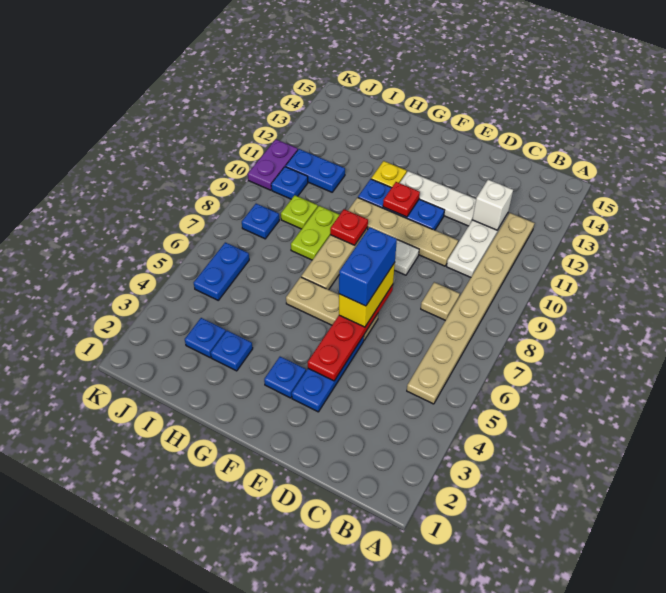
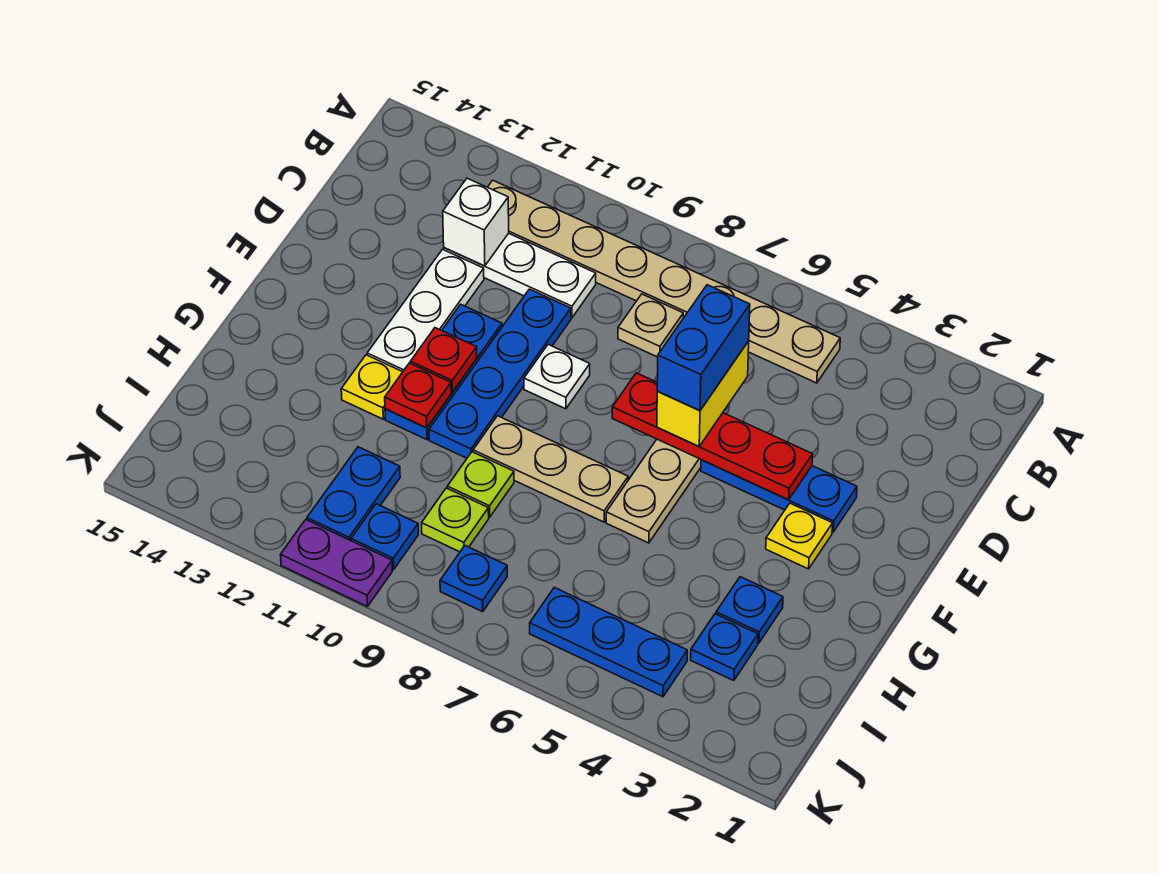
tan plate D10:G10 level 1 -> blue plate D10:G10 level 1
yellow brick E6:E7 level 3 -> yellow brick D6:E6 level 3
blue brick E6:E7 level 4 -> blue brick D6:E6 level 4
blue plate F3 level 1 -> yellow plate F3 level 1
red plate G9 level 2 -> red plate G11 level 2
lime plate H8:H9 level 1 -> lime plate H9 level 1
blue plate J5:J6 level 1 -> blue plate J4:J6 level 1

